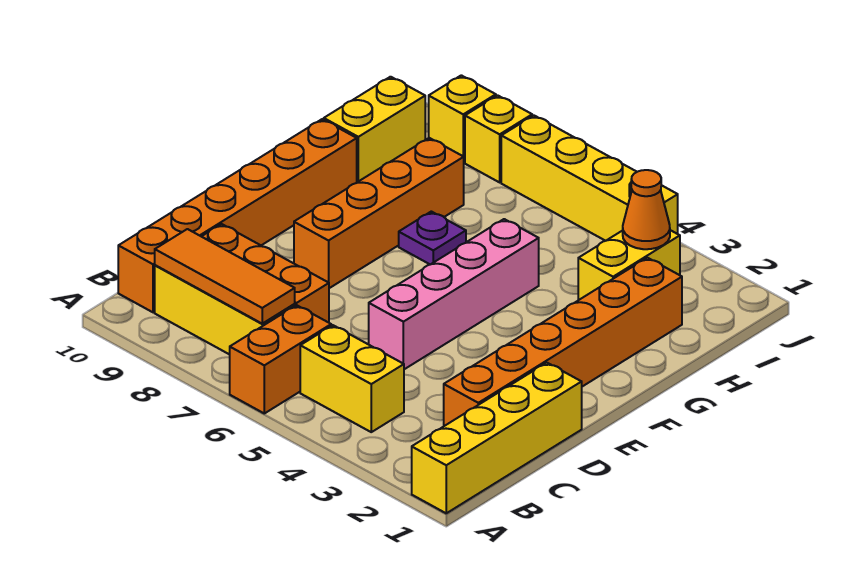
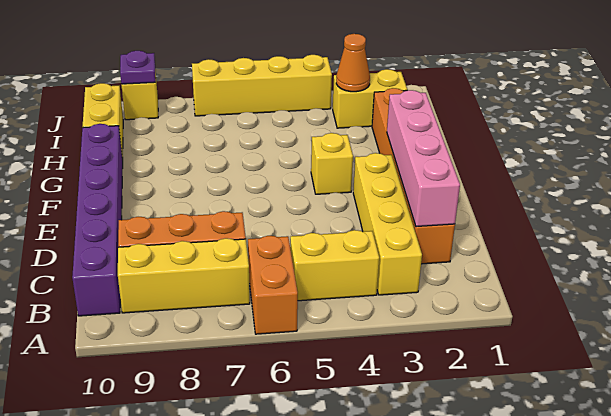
yellow brick A1:D1 level 1 -> yellow brick B3:E3 level 1
orange tile B7:B9 level 2 -> none
orange brick B10:G10 level 1 -> purple brick B10:G10 level 1
pink brick D5:G5 level 1 -> pink brick C2:F2 level 2
orange brick E8:H8 level 1 -> none
purple plate G7 level 1 -> purple plate J9 level 2
yellow brick H3:I3 level 1 -> yellow brick I2:I3 level 1
yellow brick J8 level 1 -> yellow brick F4 level 1

